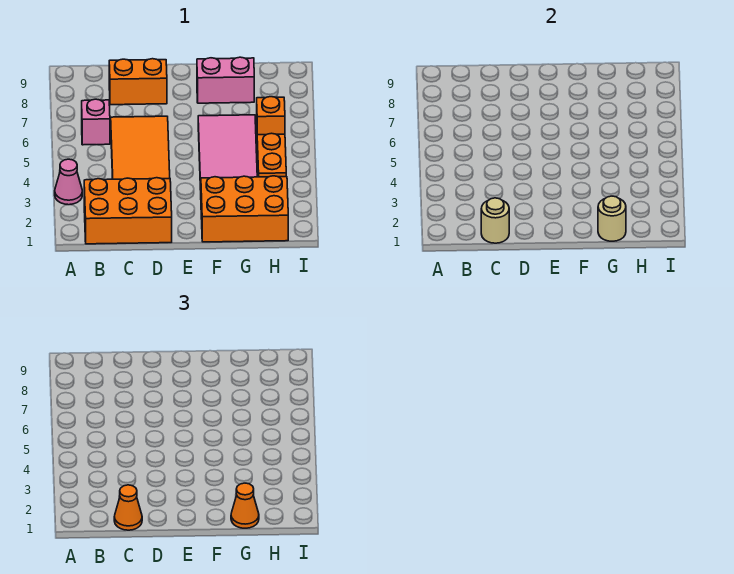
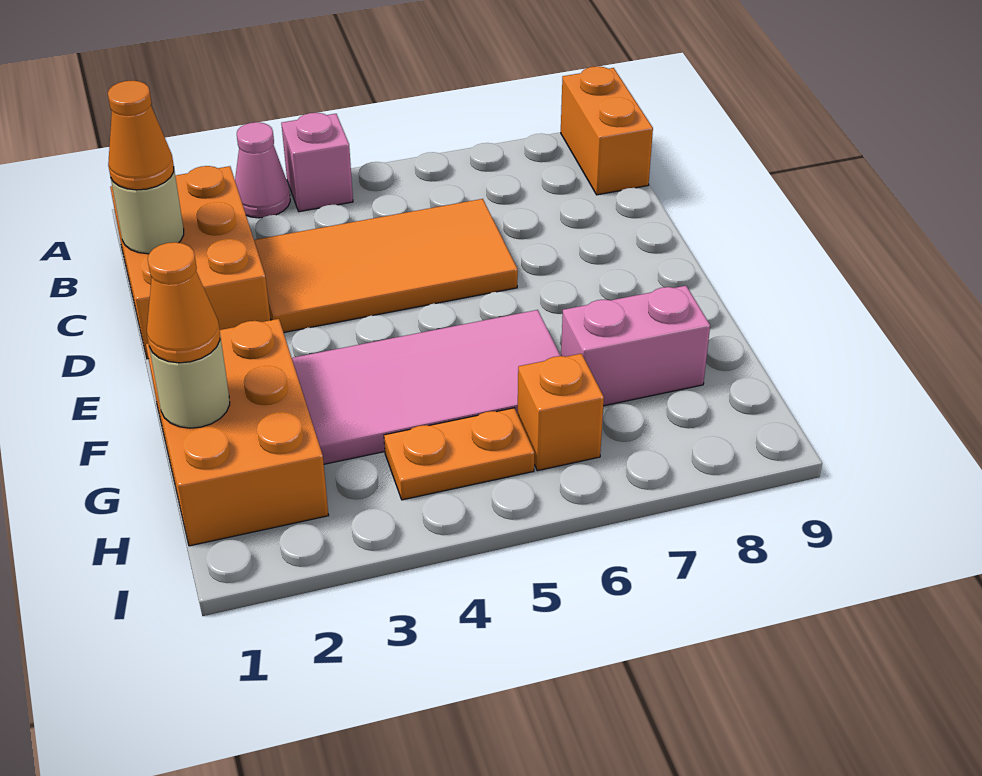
pink brick B6 level 1 -> pink brick A4 level 1
orange brick C8:D8 level 1 -> orange brick A9:B9 level 1
pink brick F8:G8 level 1 -> pink brick G7:G8 level 1

